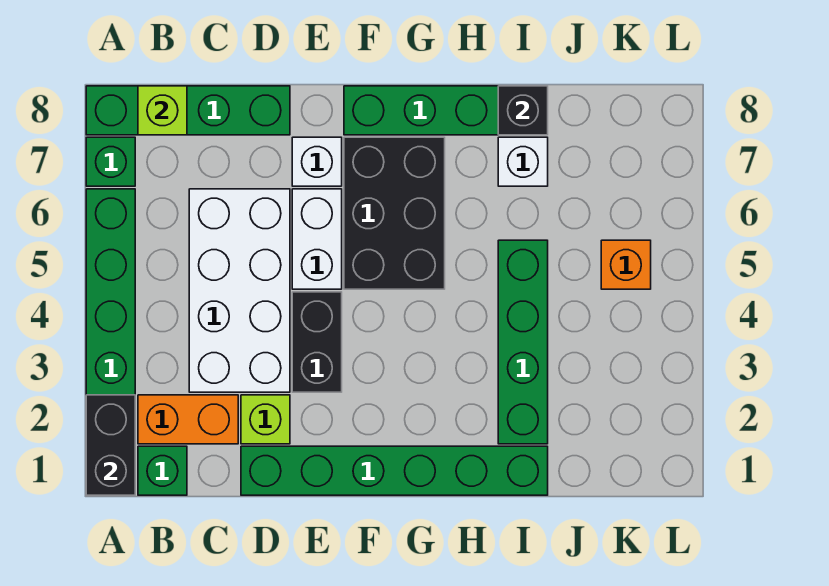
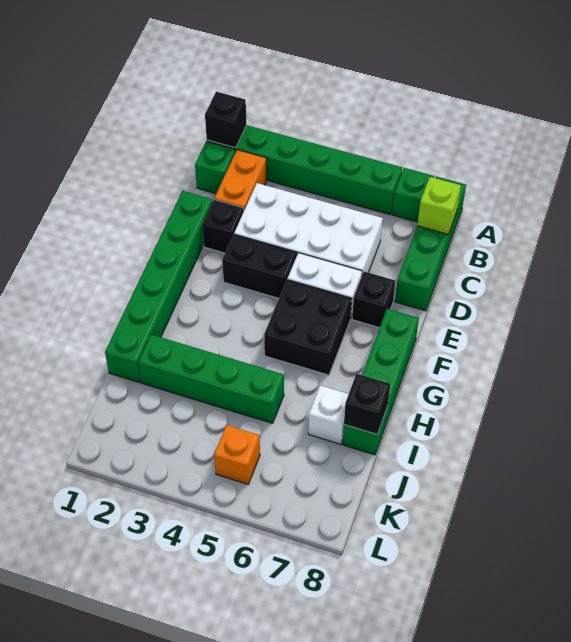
black brick A1:A2 level 2 -> black brick A1 level 2
lime brick D2 level 1 -> black brick D2 level 1
white brick E7 level 1 -> black brick E7 level 1
black brick F5:G7 level 1 -> black brick F5:G6 level 1

